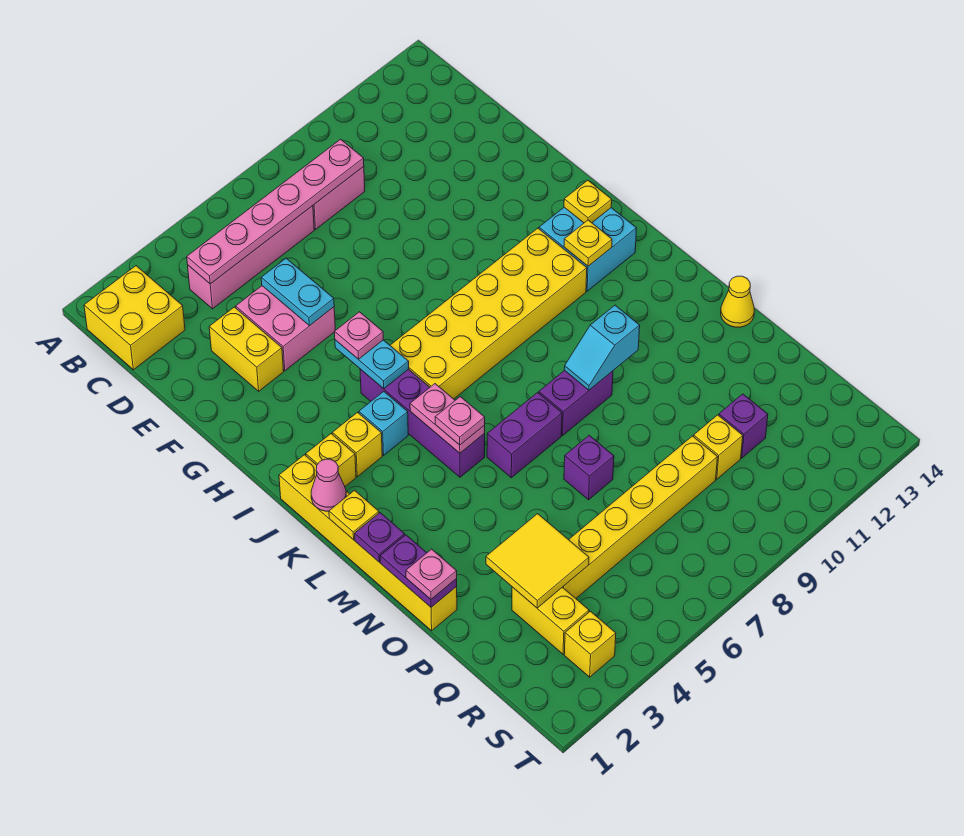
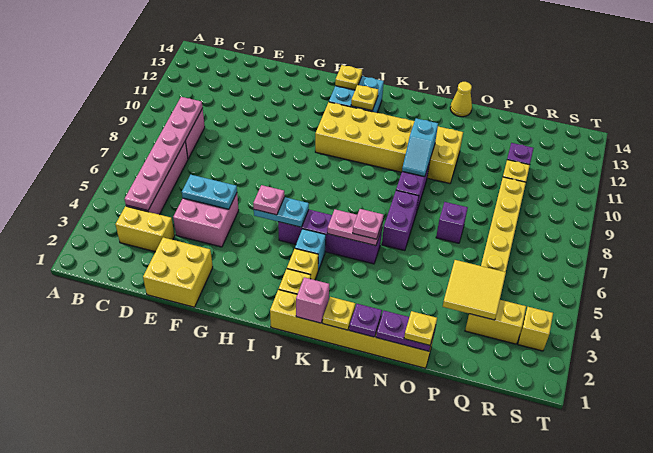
yellow brick B1:C2 level 1 -> yellow brick E1:F2 level 1
yellow brick E3:F3 level 1 -> yellow brick C3:D3 level 1
yellow brick I6:J11 level 1 -> yellow brick I10:N11 level 1
pink cone K1 level 2 -> pink brick K1 level 2
pink plate O1 level 3 -> yellow plate O1 level 3

